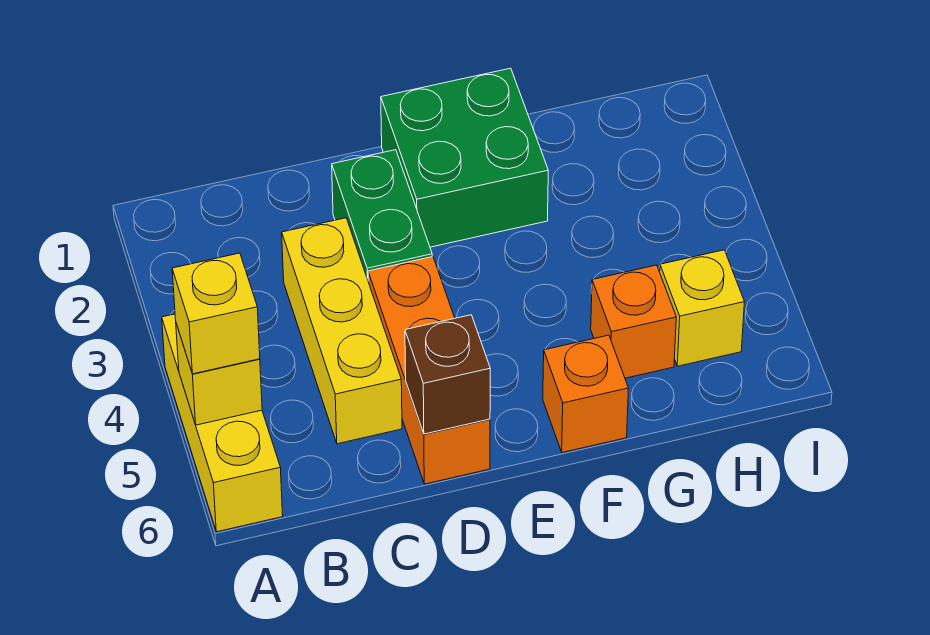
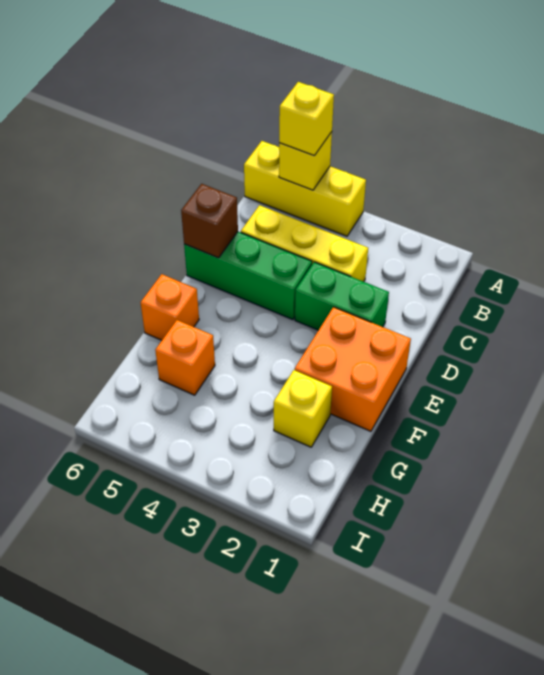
orange brick D4:D6 level 1 -> green brick D4:D6 level 1
green brick E1:F2 level 1 -> orange brick E1:F2 level 1
yellow brick H5 level 1 -> yellow brick G2 level 1

